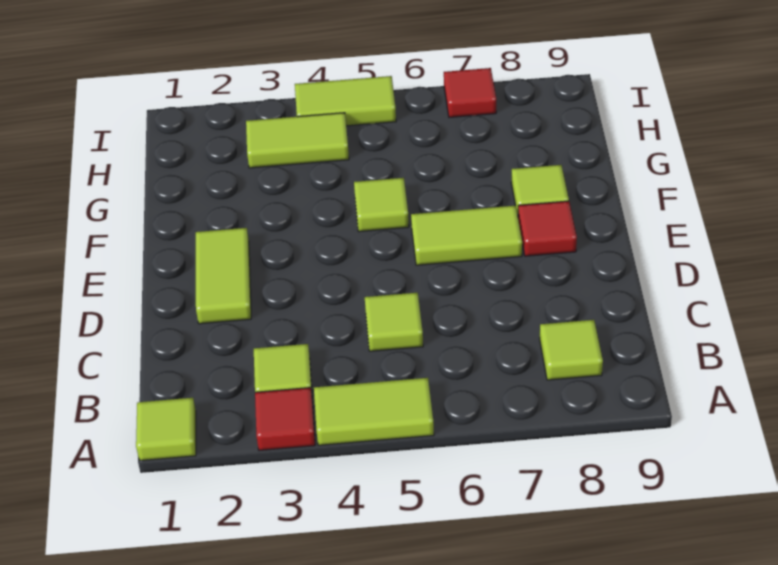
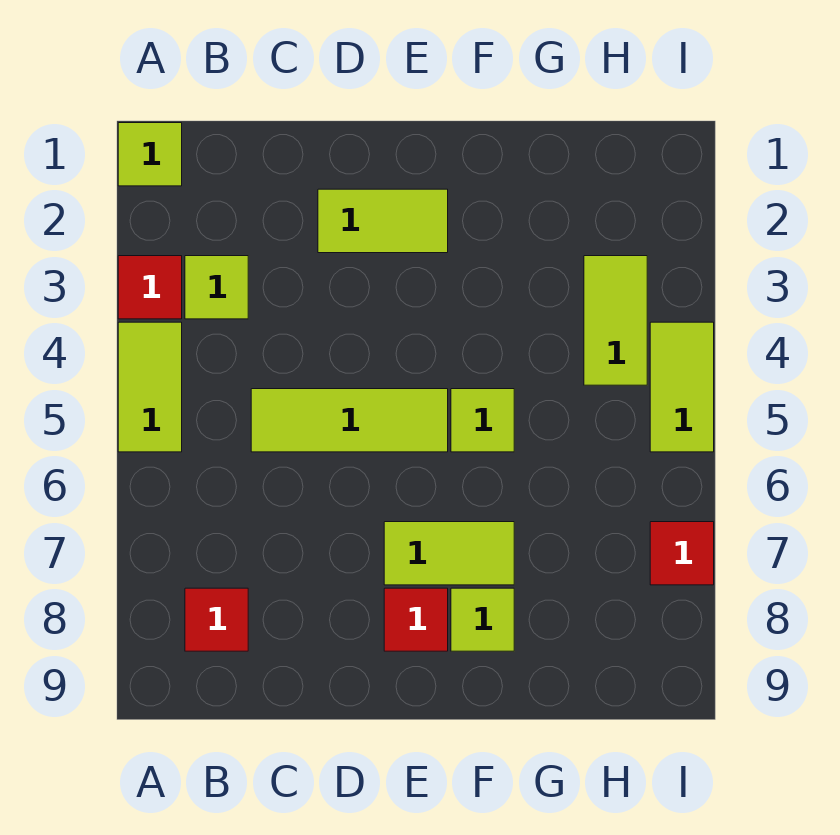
lime tile B8 level 1 -> red tile B8 level 1
lime tile C5 level 1 -> lime tile C5:E5 level 1
lime tile E6:E7 level 1 -> lime tile E7:F7 level 1

